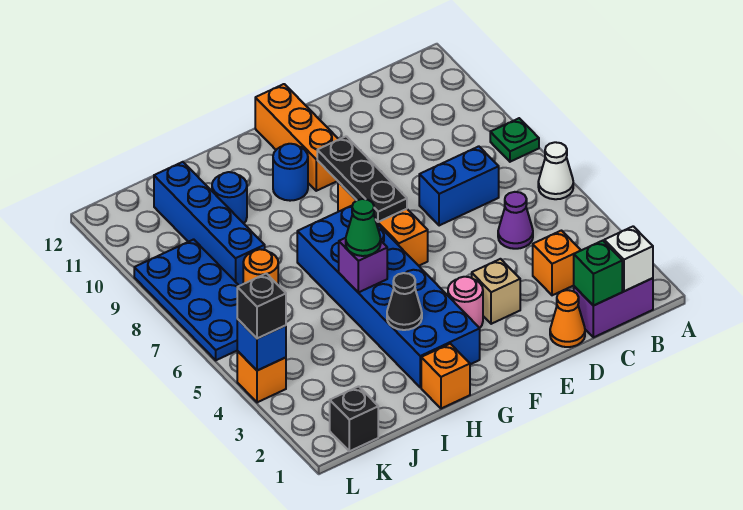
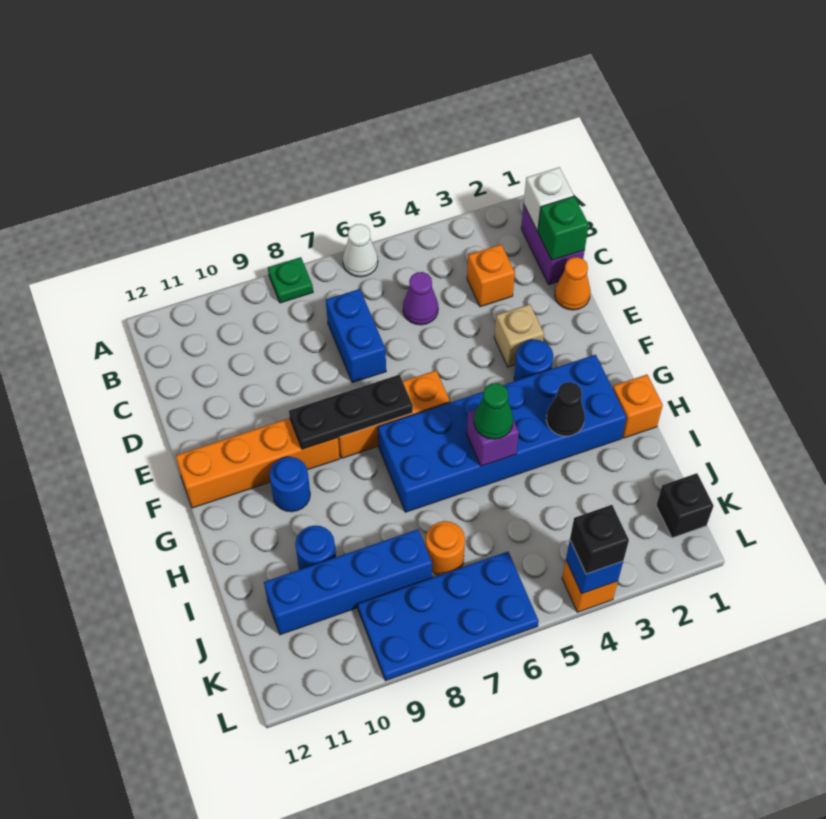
pink round brick F3 level 1 -> blue round brick F3 level 1
orange brick F10:F12 level 1 -> orange brick F9:F12 level 1

